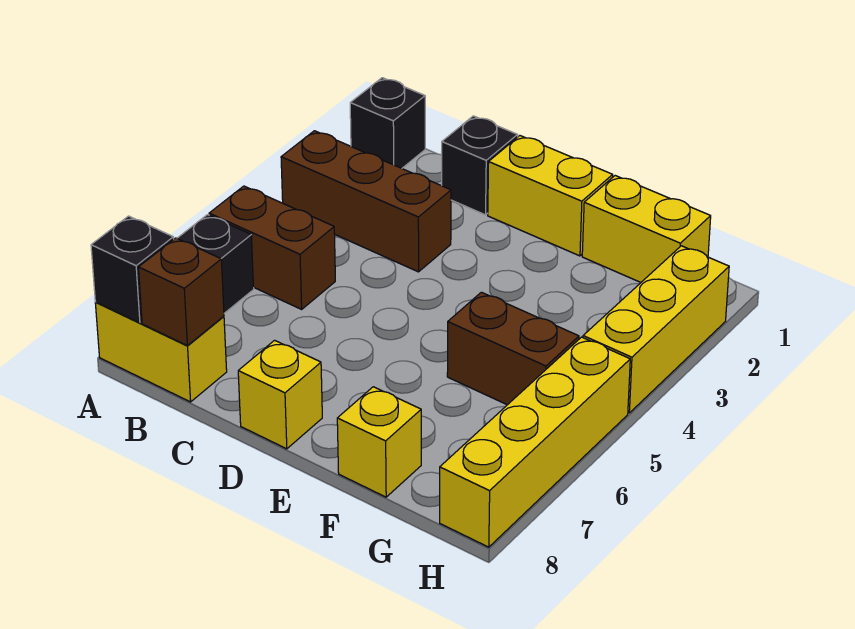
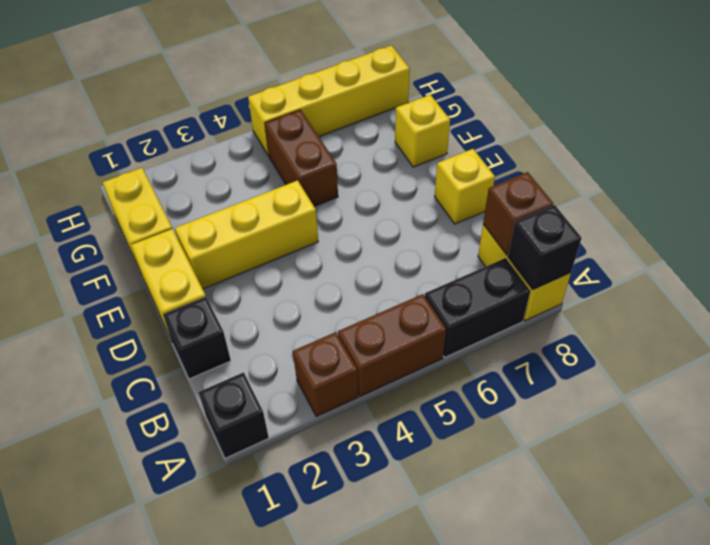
brown brick A3:C3 level 1 -> brown brick A3 level 1
brown brick A5:B5 level 1 -> brown brick A4:A5 level 1
yellow brick H2:H4 level 1 -> yellow brick E2:E4 level 1

